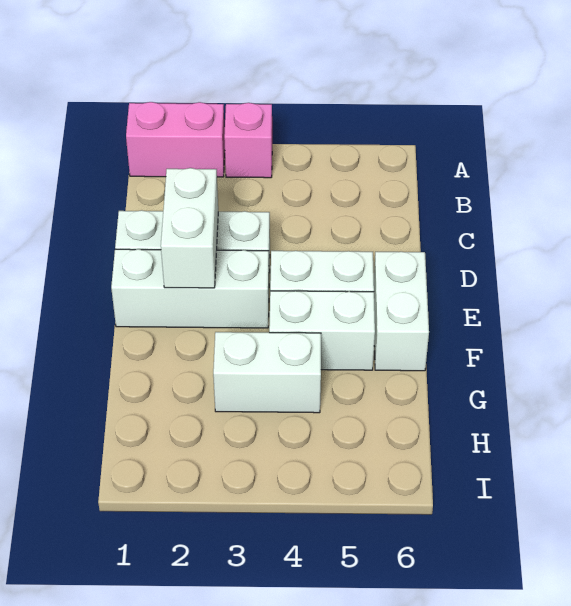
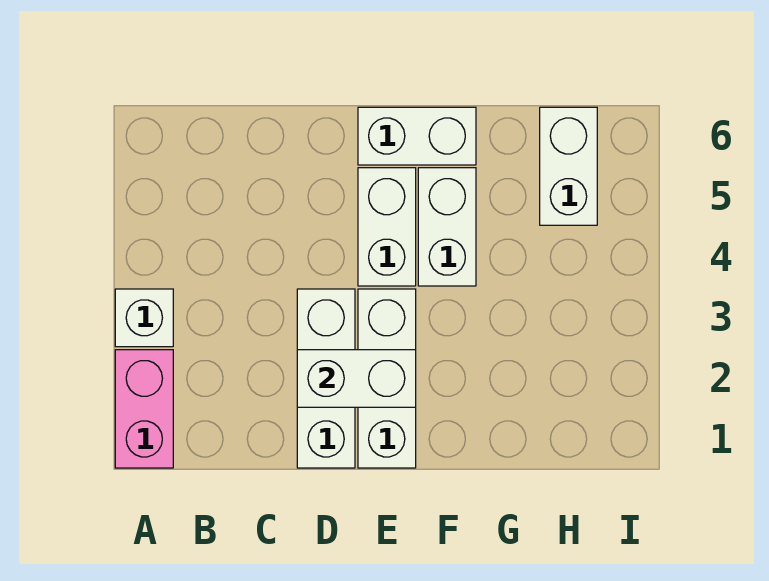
pink brick A3 level 1 -> white brick A3 level 1
white brick G3:G4 level 1 -> white brick H5:H6 level 1

